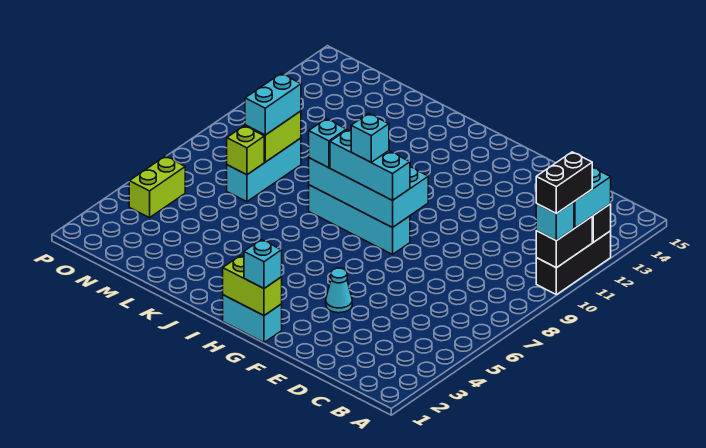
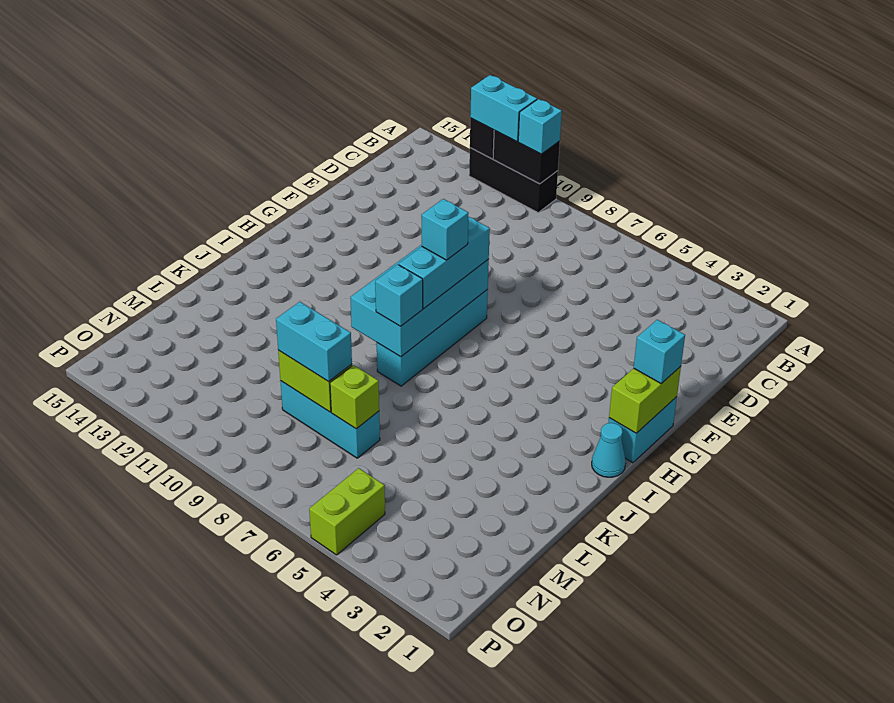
black brick A10:A11 level 4 -> none
cyan cone F4 level 1 -> cyan cone I1 level 1
lime brick O4:O5 level 1 -> lime brick O5:P5 level 1

